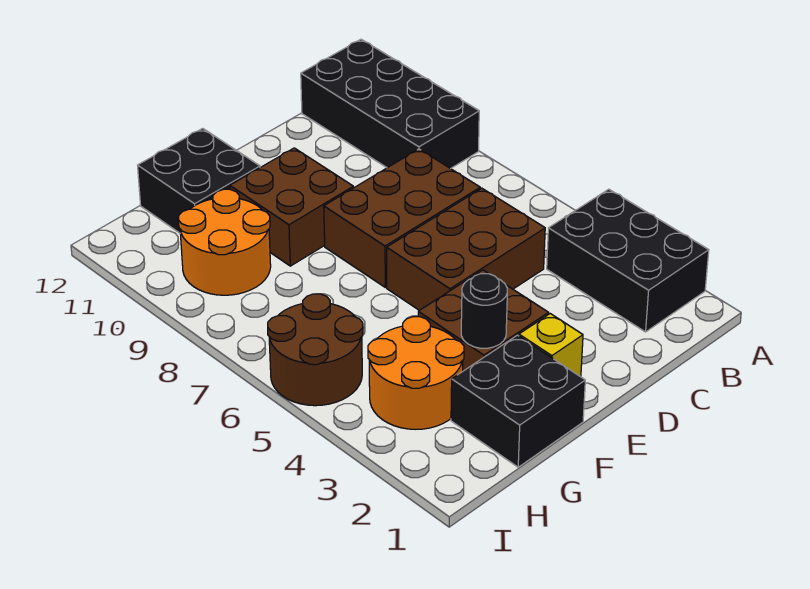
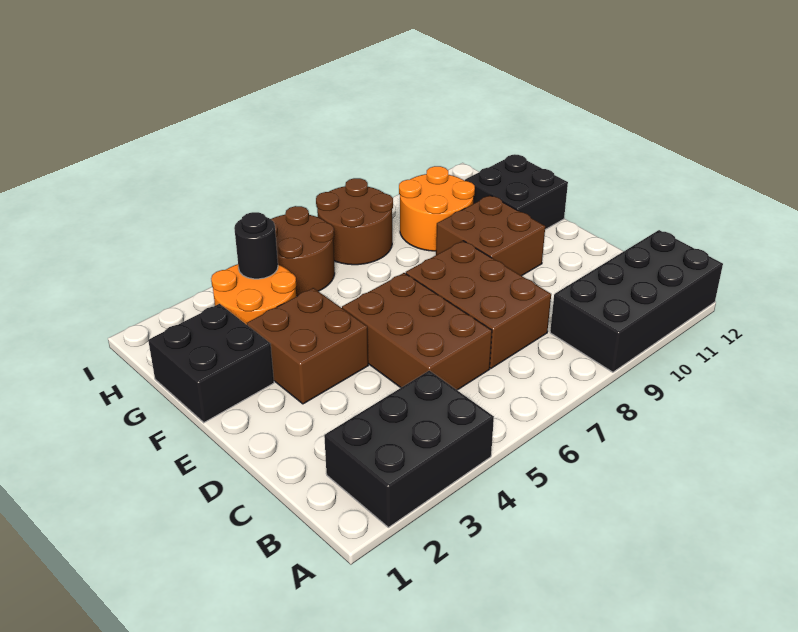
yellow brick E2 level 1 -> none
black round brick F3 level 2 -> black round brick H4 level 2
none -> brown round brick H7:I8 level 1

